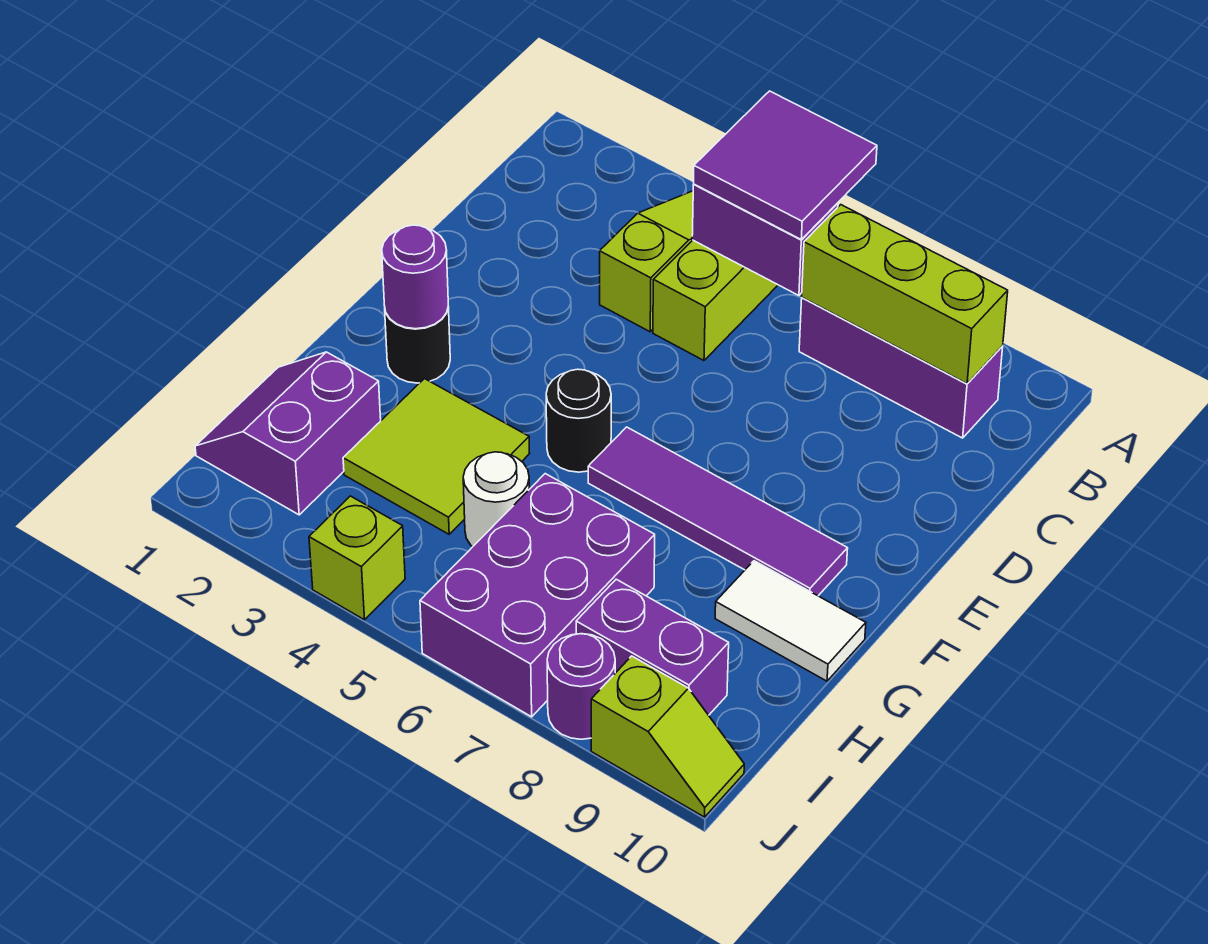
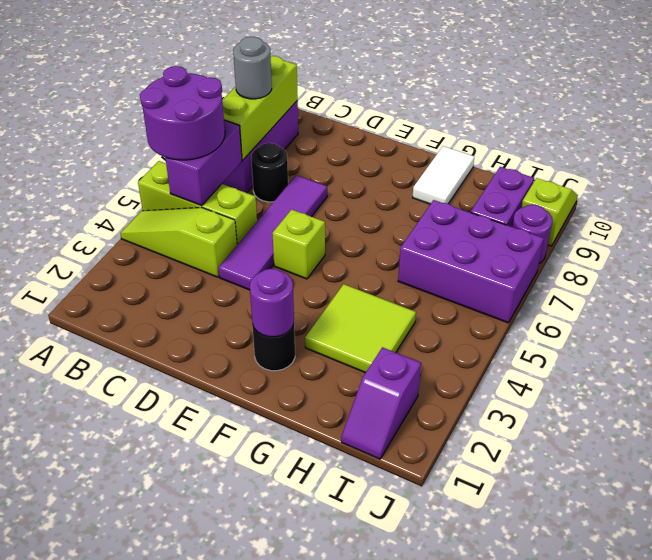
purple tile A5:B6 level 3 -> purple round brick A5:B6 level 3
none -> grey round brick B8 level 3
black round brick F5 level 1 -> black round brick C7 level 1
purple tile F6:F9 level 1 -> purple tile D4:D7 level 1
purple slope H1:I2 level 1 top 2 -> purple slope I1:I2 level 1 top 2
white round brick H5 level 1 -> none
lime brick J4 level 1 -> lime brick E5 level 1

